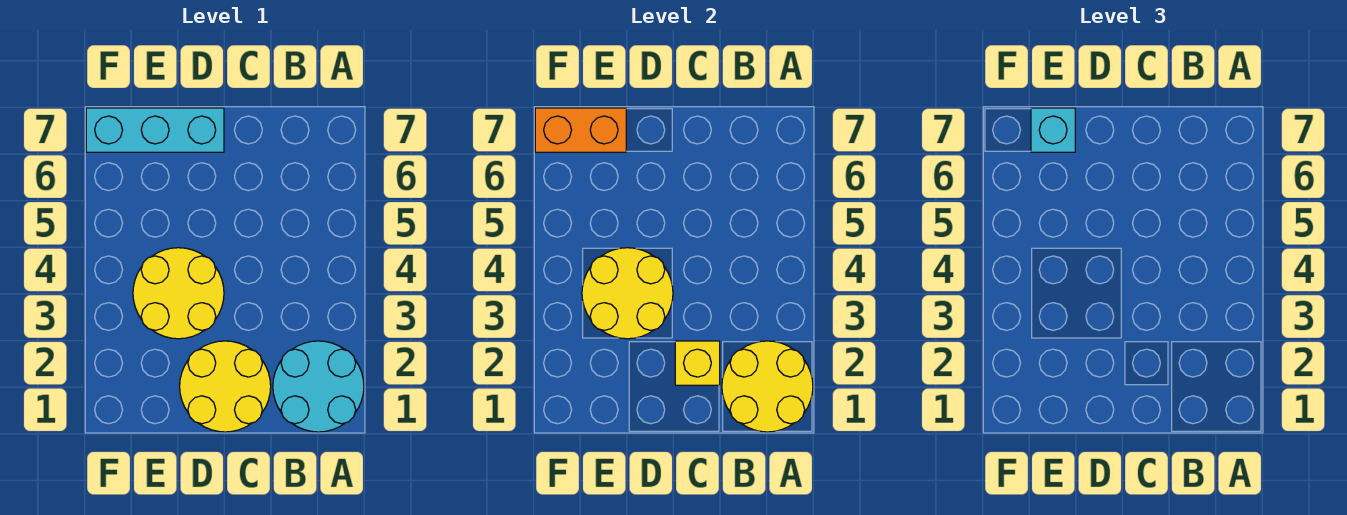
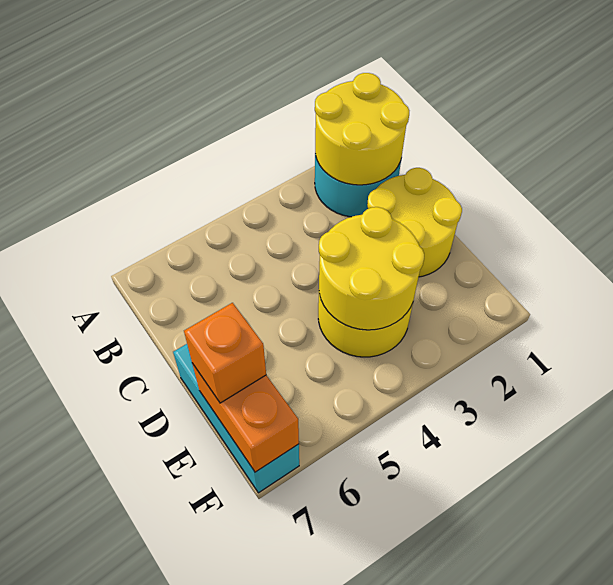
yellow brick C2 level 2 -> none
cyan brick E7 level 3 -> orange brick E7 level 3

